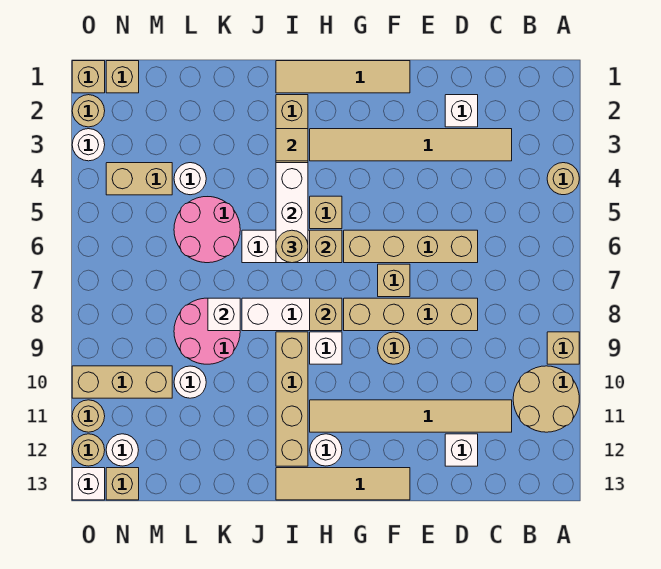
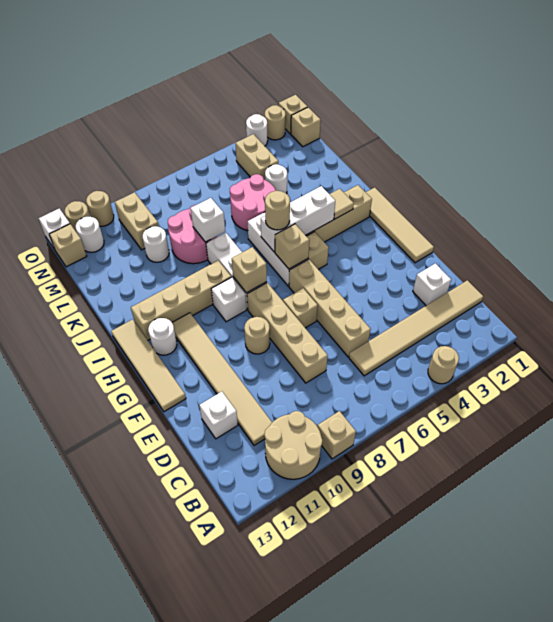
tan tile C3:H3 level 1 -> tan tile C1:C6 level 1
tan brick M10:O10 level 1 -> tan brick M10:N10 level 1

